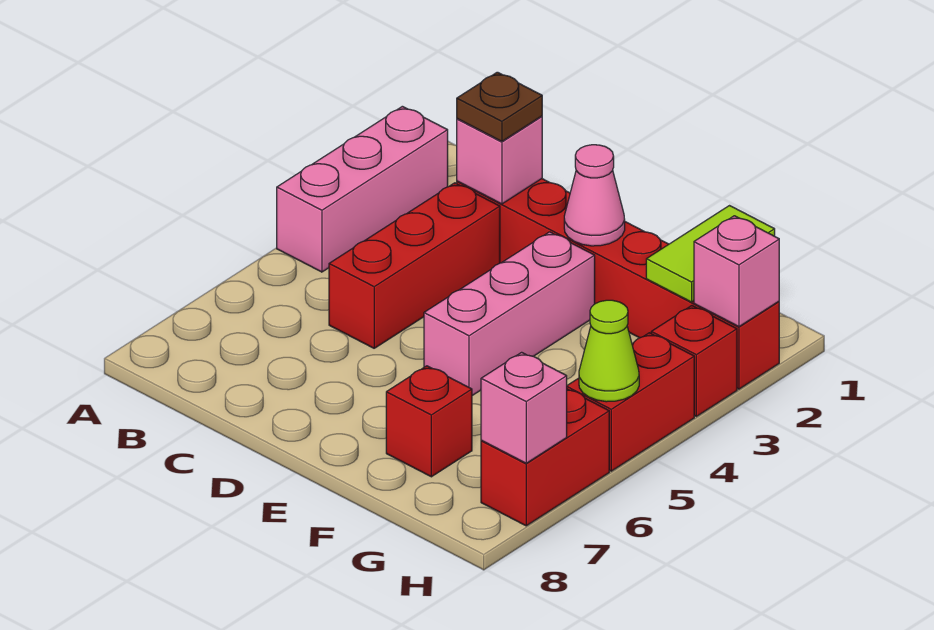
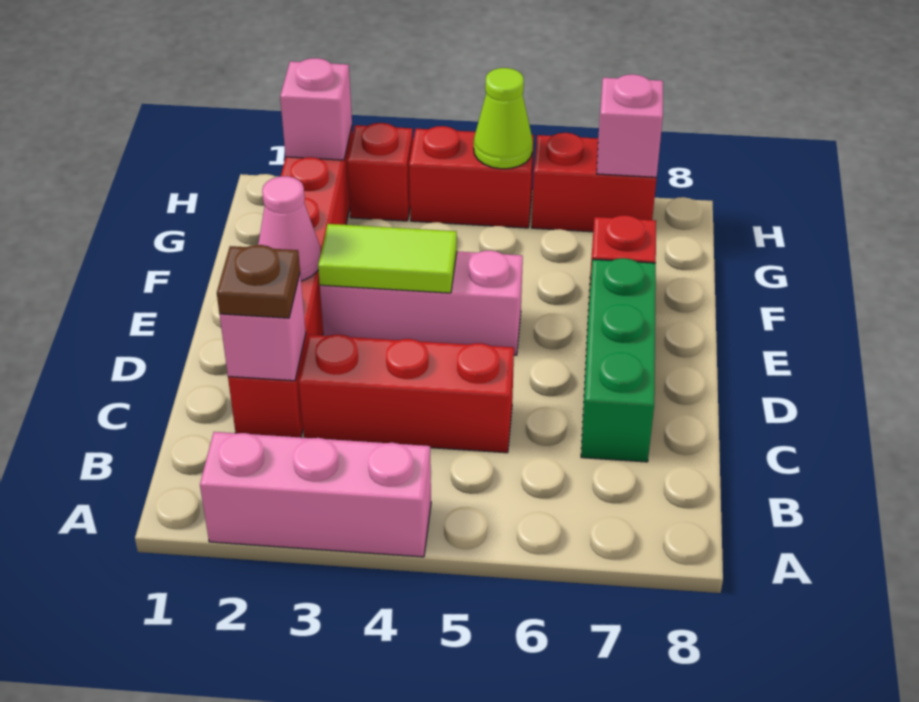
none -> green brick C7:E7 level 1
lime tile G1:G2 level 2 -> lime tile E3:E4 level 2

